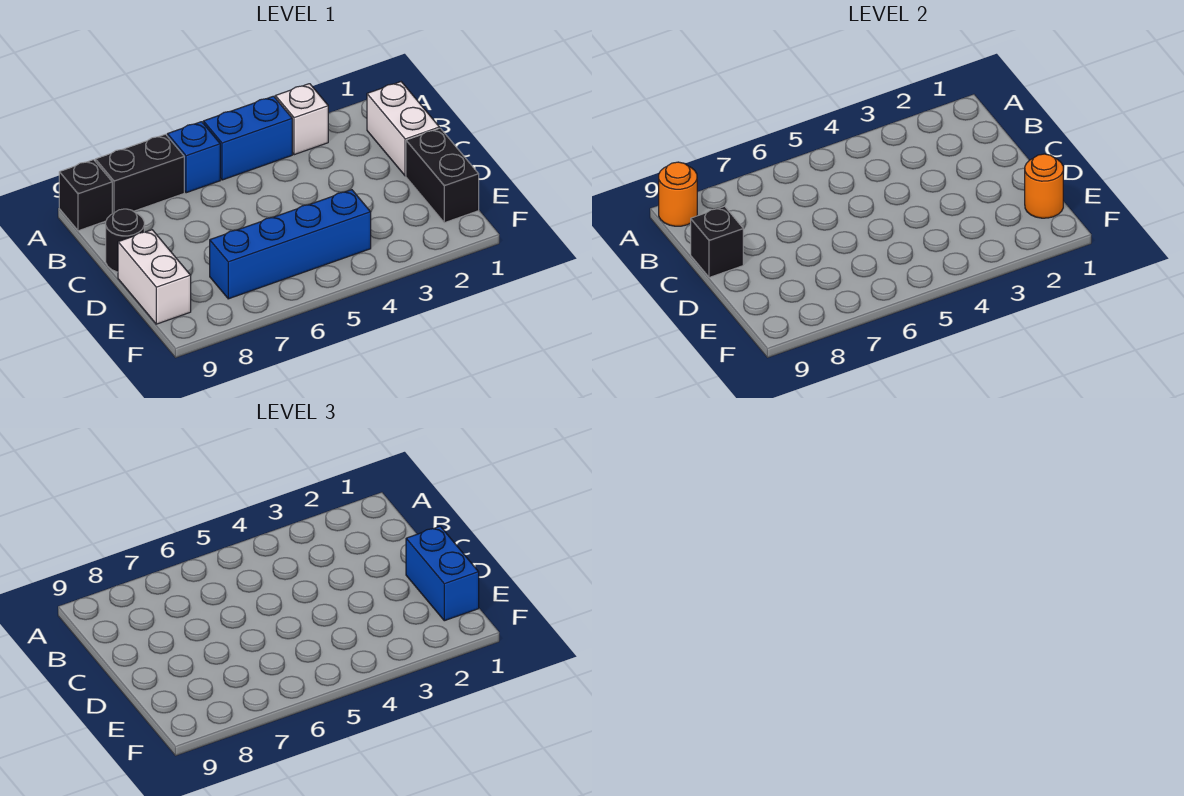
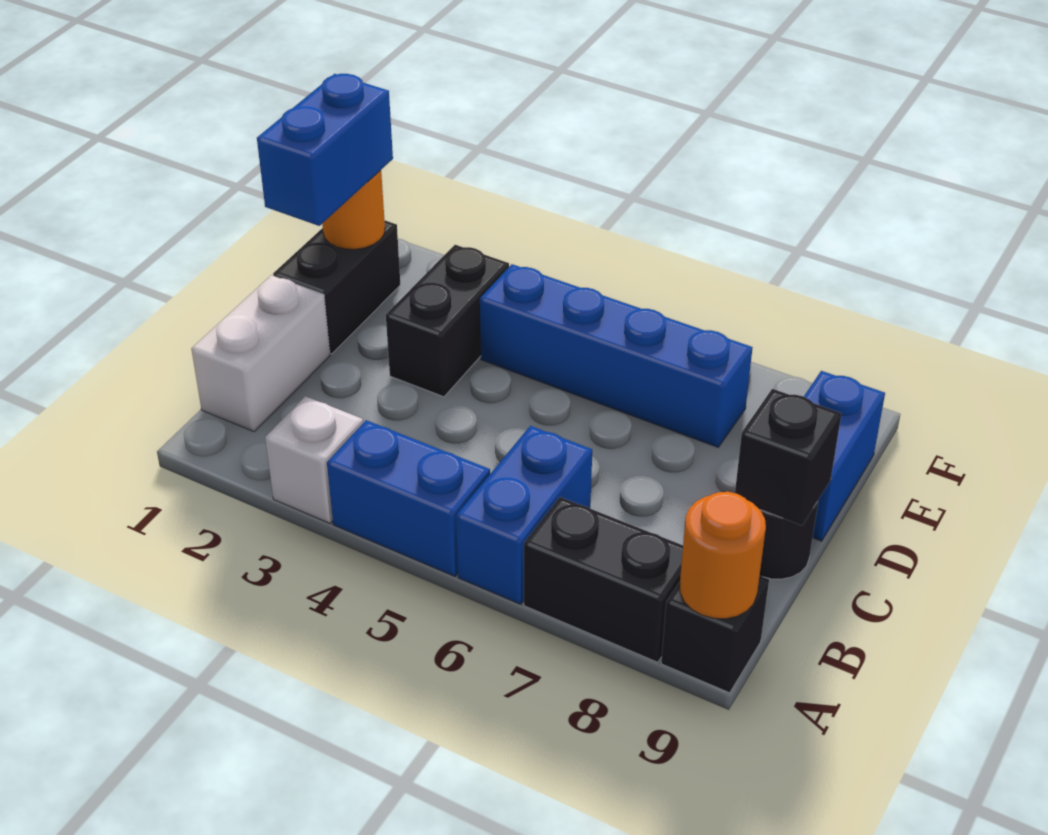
blue brick A6 level 1 -> blue brick A6:B6 level 1
none -> black brick D3:E3 level 1
white brick D9:E9 level 1 -> blue brick D9:E9 level 1

